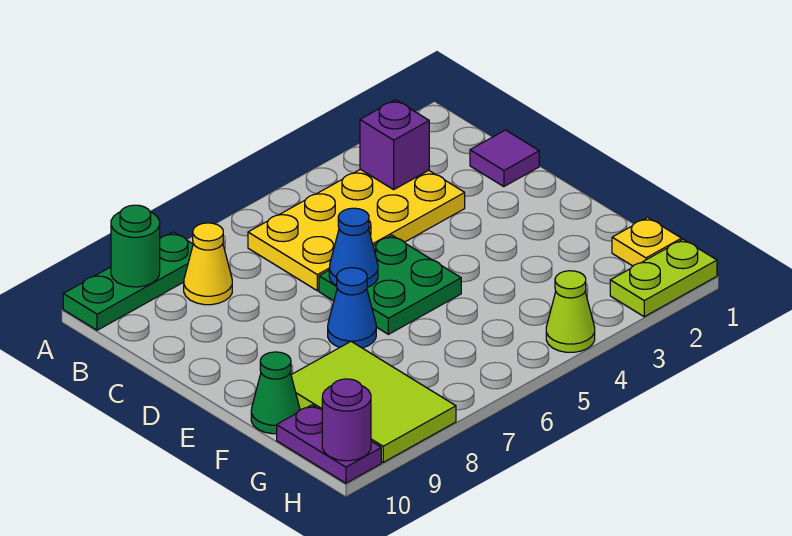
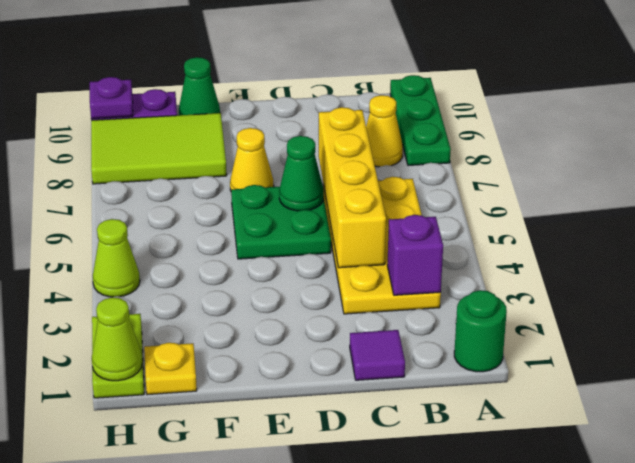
green round brick A9 level 2 -> green round brick A1 level 1
none -> yellow brick C4:C7 level 2
blue cone D6 level 2 -> green cone D6 level 2
blue cone E7 level 1 -> yellow cone E7 level 1
none -> lime cone H1 level 2
purple round brick H10 level 2 -> purple plate H10 level 2

